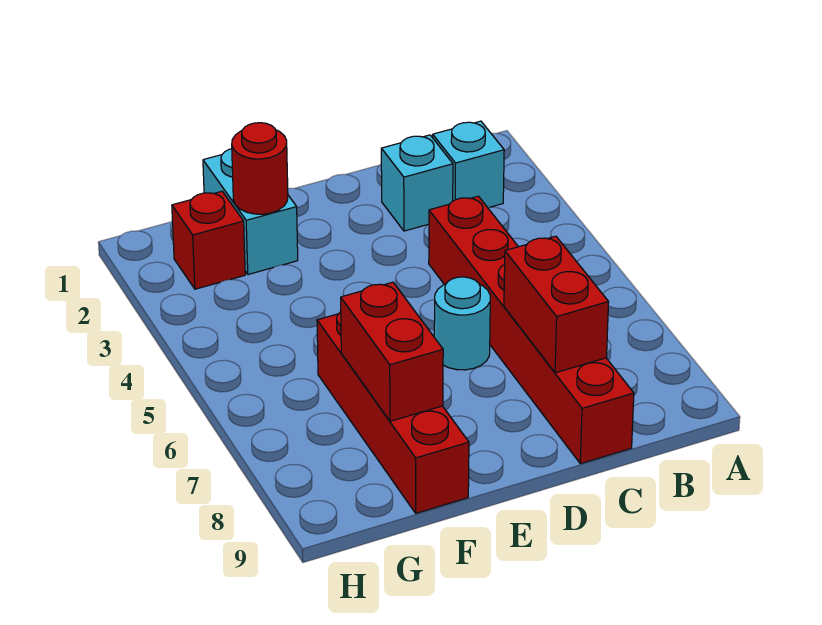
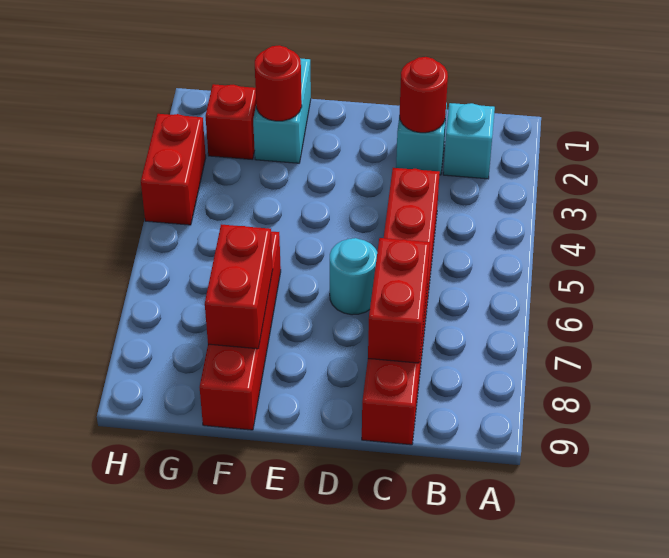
none -> red round brick C2 level 2
none -> red brick H3:H4 level 1

